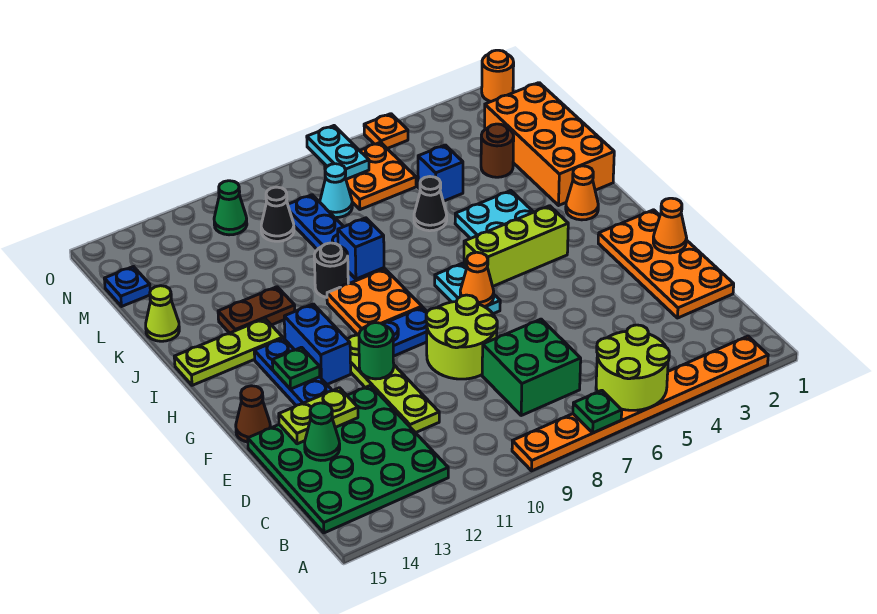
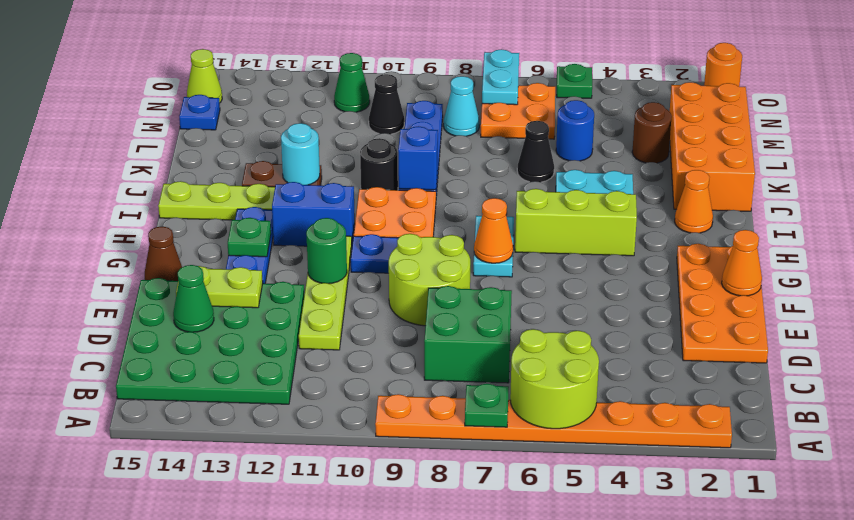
blue brick G12:H12 level 1 -> blue brick H11:H12 level 1
none -> cyan round brick J12 level 2
lime cone K15 level 1 -> lime cone N15 level 1
blue brick L5 level 1 -> blue round brick L5 level 1
orange plate O5 level 1 -> green plate O5 level 1

